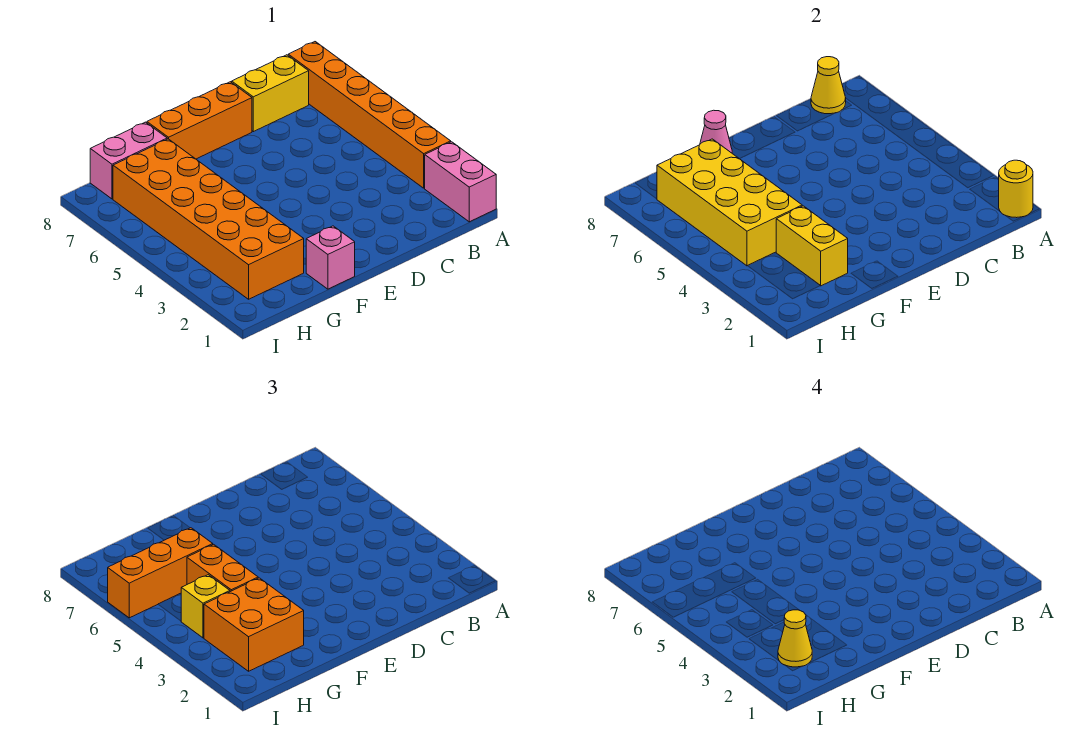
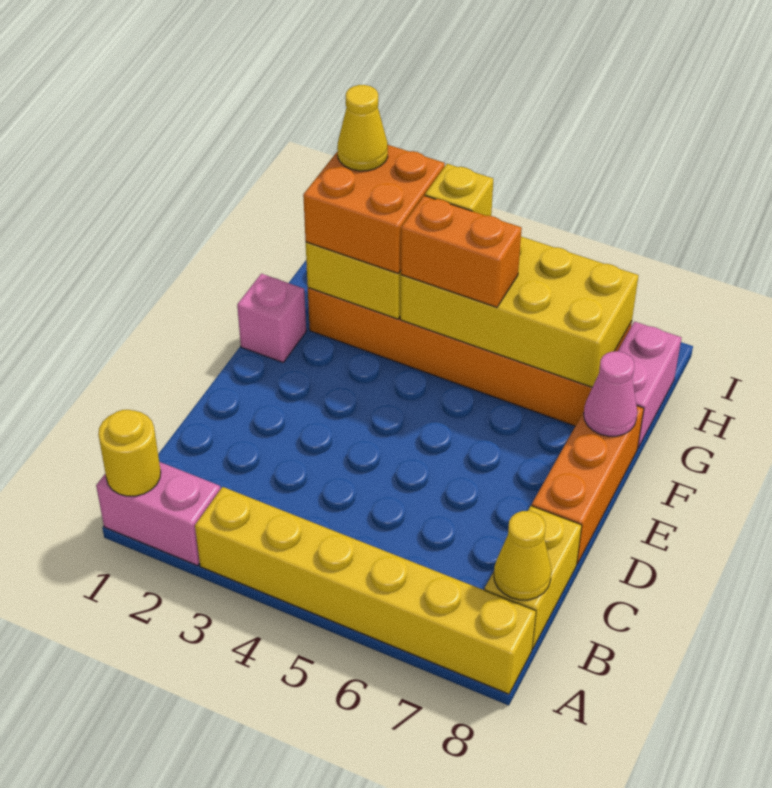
orange brick A3:A8 level 1 -> yellow brick A3:A8 level 1
orange brick G6:I6 level 3 -> none

